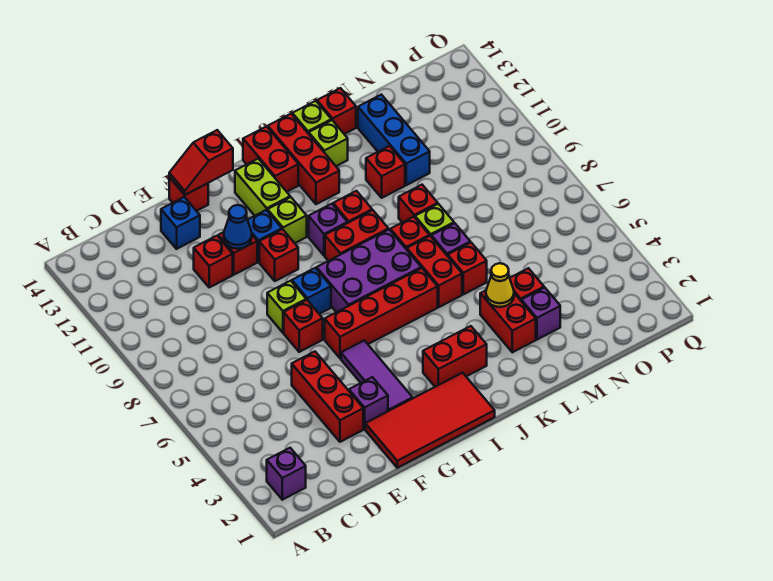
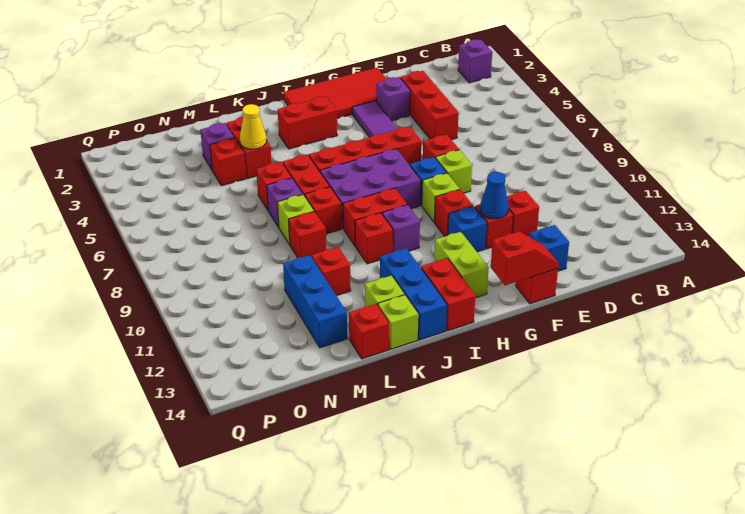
lime brick H11 level 1 -> lime brick G9 level 1
red brick J12:J14 level 1 -> blue brick J12:J14 level 1

